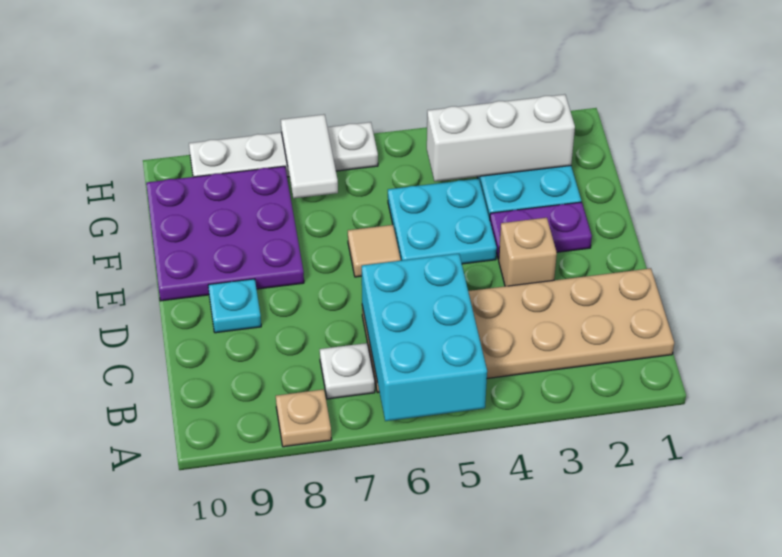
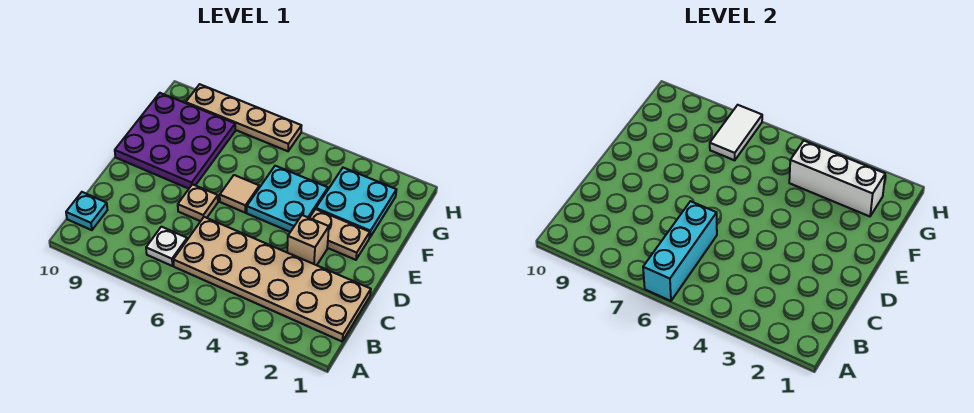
cyan brick A5:C6 level 2 -> cyan brick A6:C6 level 2
tan plate A8 level 1 -> tan plate D7 level 1
cyan plate D9 level 1 -> cyan plate B10 level 1
purple plate E2:E3 level 1 -> tan plate E2:E3 level 1
white plate H6:H9 level 1 -> tan plate H6:H9 level 1

